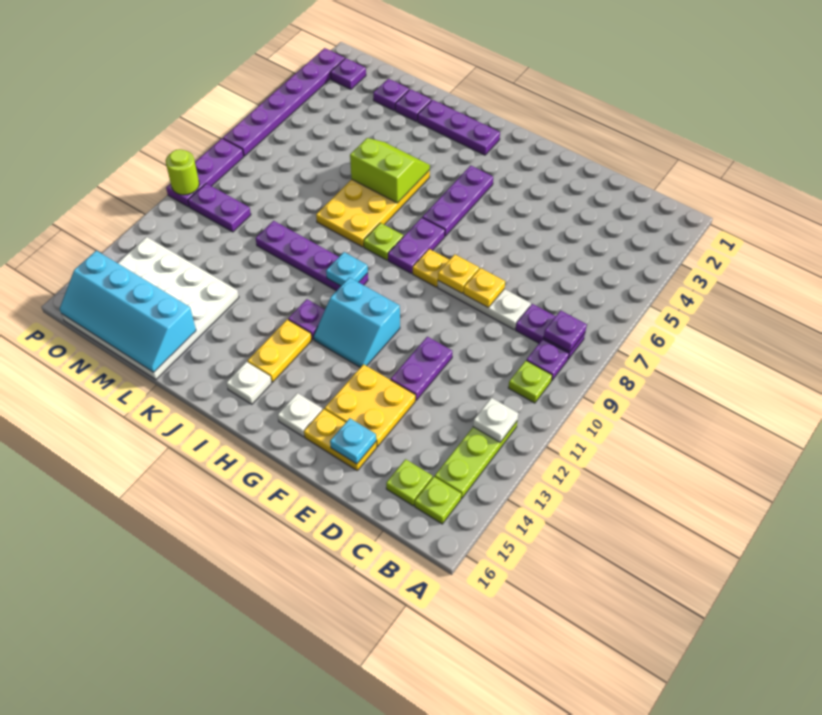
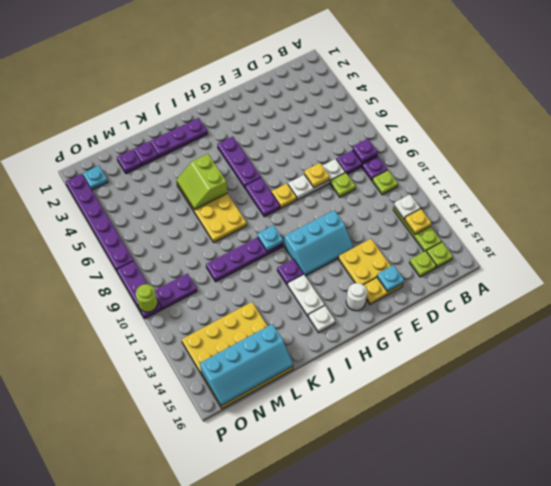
purple plate E11:E12 level 1 -> none
yellow plate F8 level 2 -> yellow plate B13 level 2
cyan slope G11:H12 level 1 top 11 -> cyan slope F11:H12 level 1 top 11
white plate G15 level 1 -> white round brick G15 level 1
lime plate I8 level 1 -> lime plate D9 level 1
yellow plate I13:I14 level 1 -> white plate I13:I14 level 1
lime slope J5:K6 level 2 top 6 -> lime slope J5:K6 level 2 top J
white plate L13:O16 level 1 -> yellow plate L13:O16 level 1
purple plate O2 level 1 -> cyan plate O2 level 1

